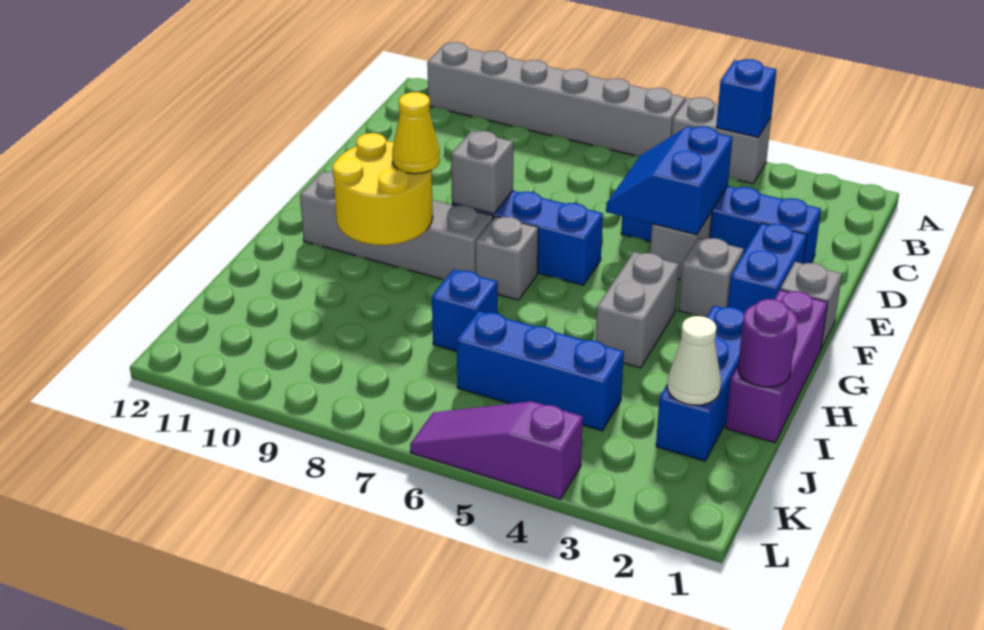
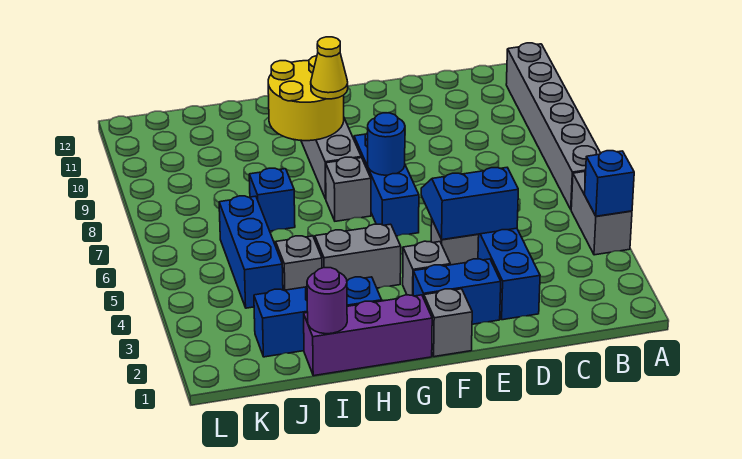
none -> blue round brick F7 level 2
grey brick F8 level 2 -> grey brick I4 level 1
white cone J2 level 2 -> none
purple slope L4:L6 level 1 top 4 -> none

